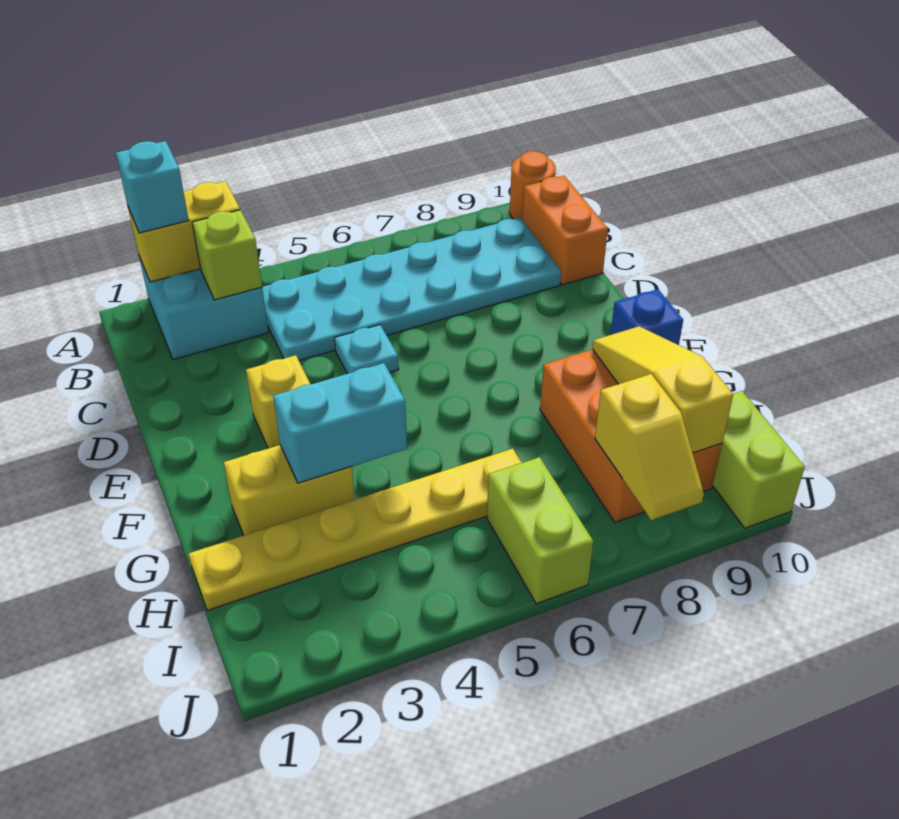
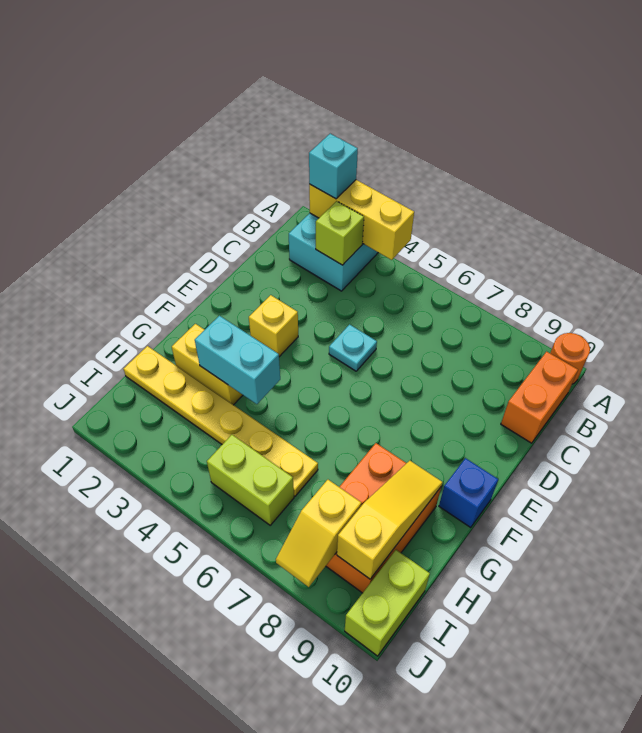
yellow brick A2:A3 level 2 -> yellow brick A2:A4 level 2
cyan plate B4:C9 level 1 -> none
lime brick I6:J6 level 1 -> lime brick I5:I6 level 1

